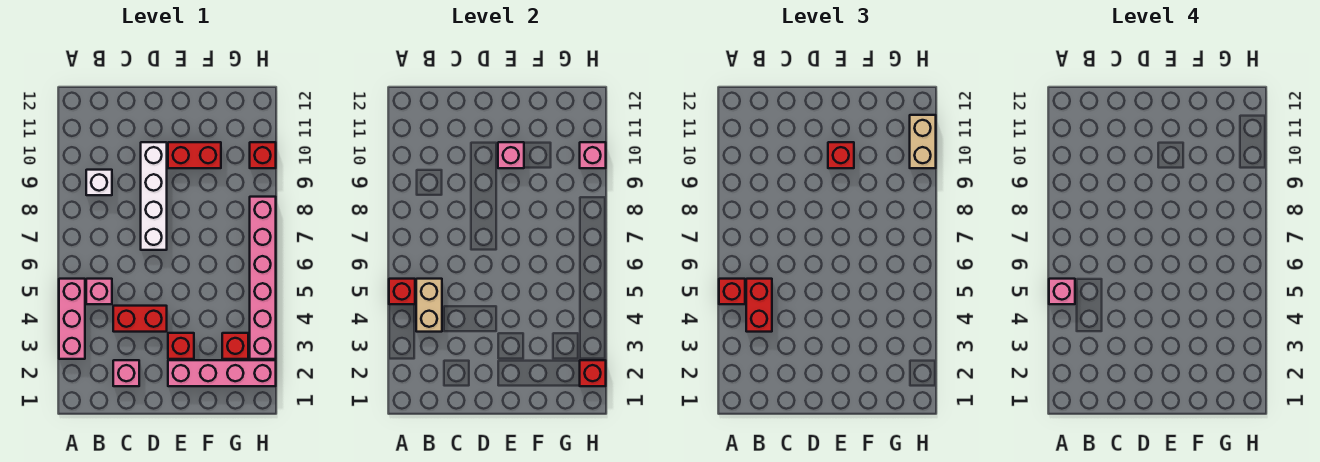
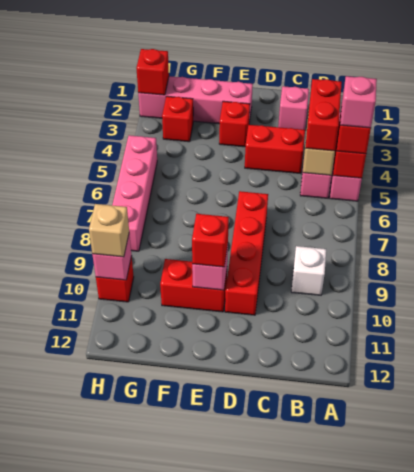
white brick D7:D10 level 1 -> red brick D7:D10 level 1
pink brick H3:H8 level 1 -> pink brick H5:H8 level 1
tan brick H10:H11 level 3 -> tan brick H10 level 3

